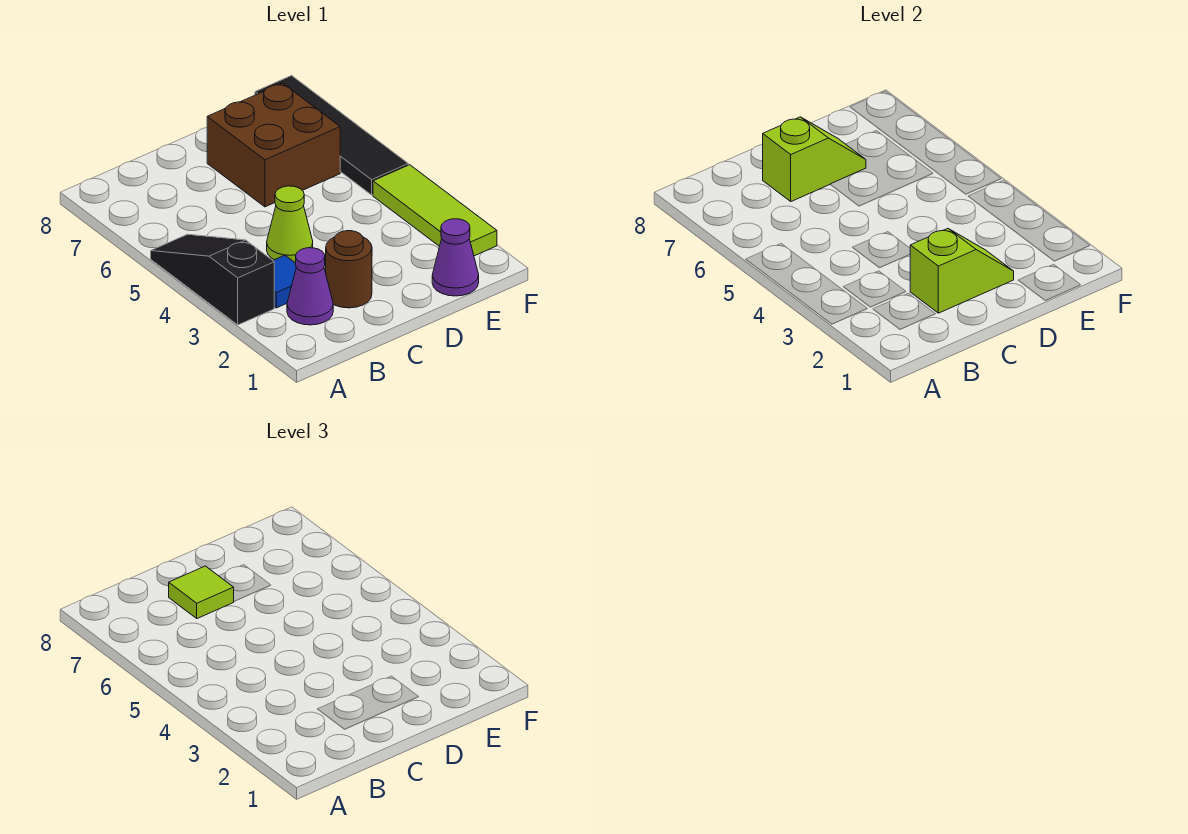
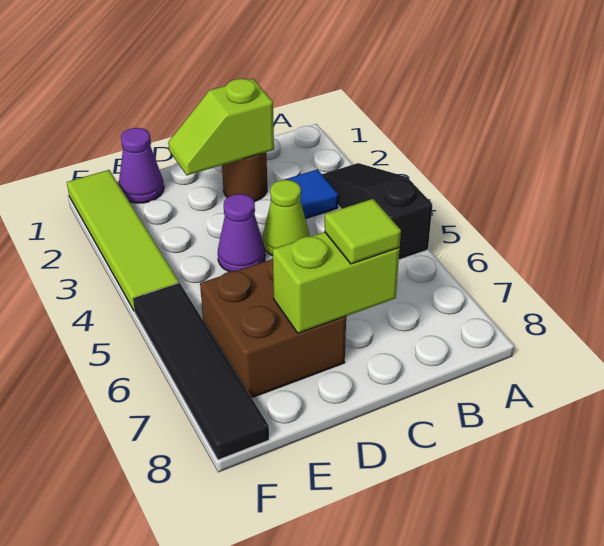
black slope A3:A5 level 1 top 3 -> black slope A3:A5 level 1 top 5
purple cone B2 level 1 -> purple cone D4 level 1
lime slope C7:D7 level 2 top C -> lime brick C7:D7 level 2
lime tile F2:F4 level 1 -> lime tile F1:F4 level 1

